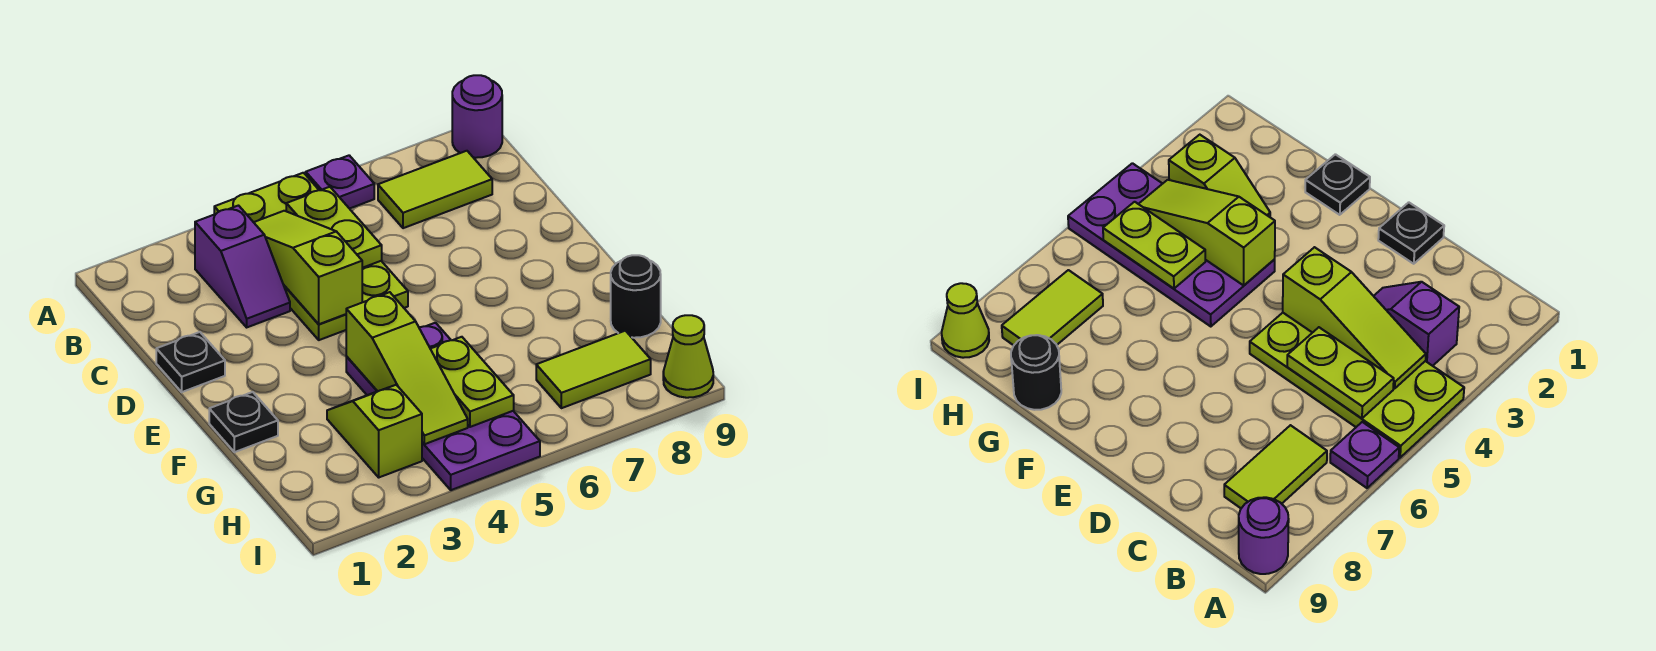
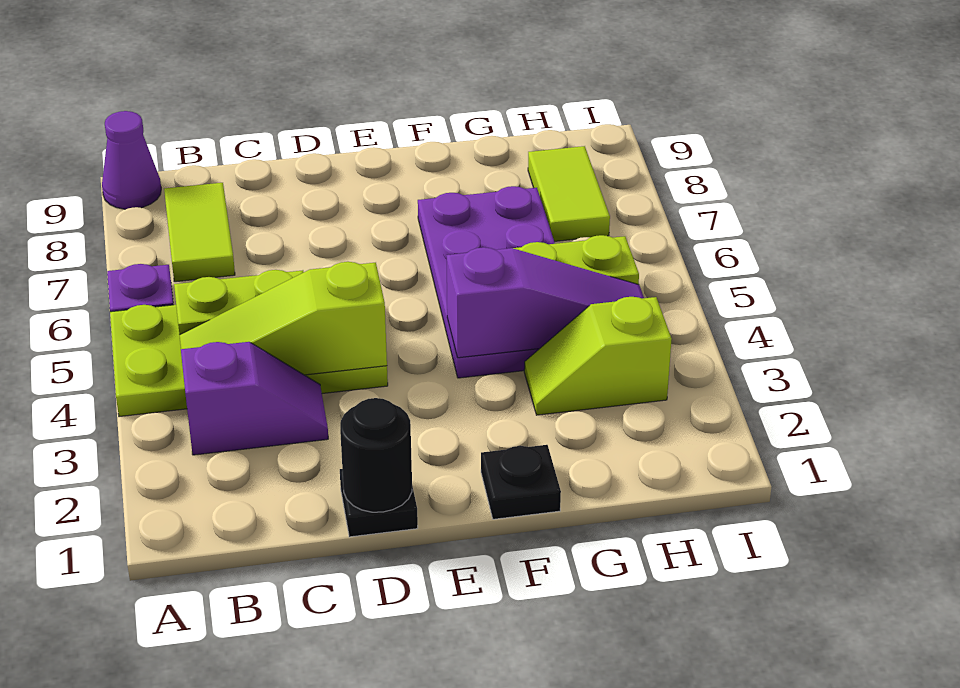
purple round brick A9 level 1 -> purple cone A9 level 1
purple plate F4:I5 level 1 -> purple plate F4:G7 level 1
lime slope F4:H4 level 2 top F -> purple slope F4:H4 level 2 top F
black round brick G9 level 1 -> black round brick D1 level 2
lime cone I9 level 1 -> none

